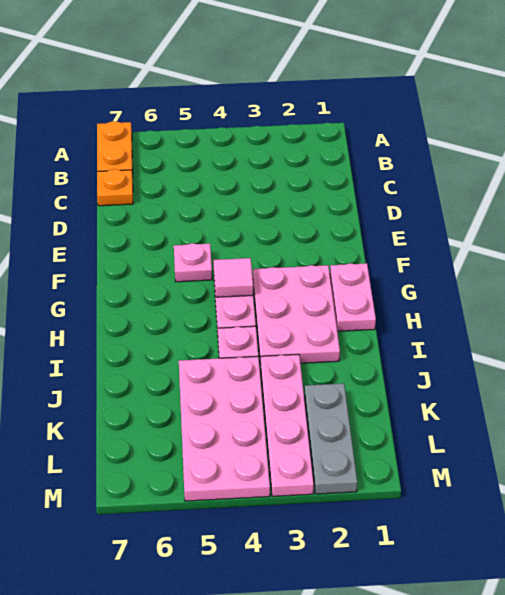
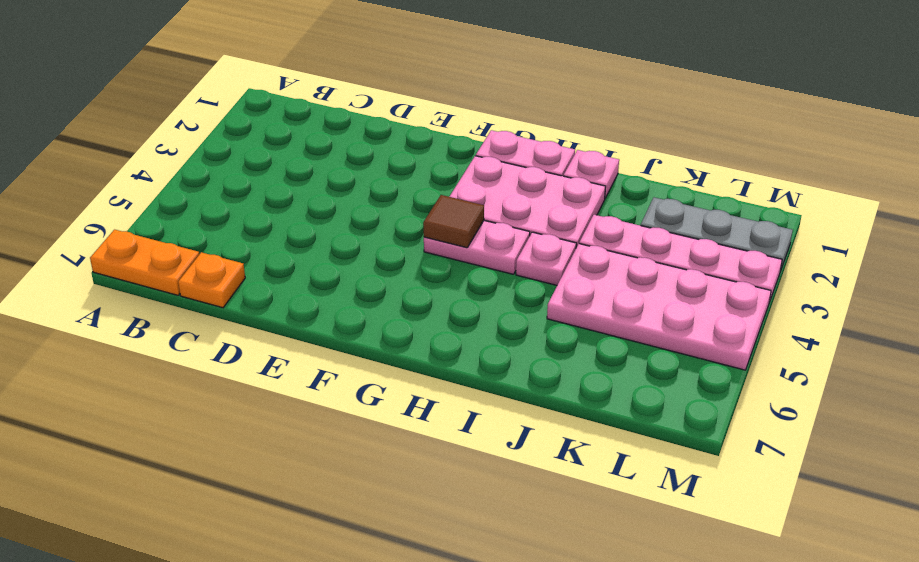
pink plate F5 level 1 -> pink plate I1 level 1
pink tile G4 level 2 -> brown tile G4 level 2

